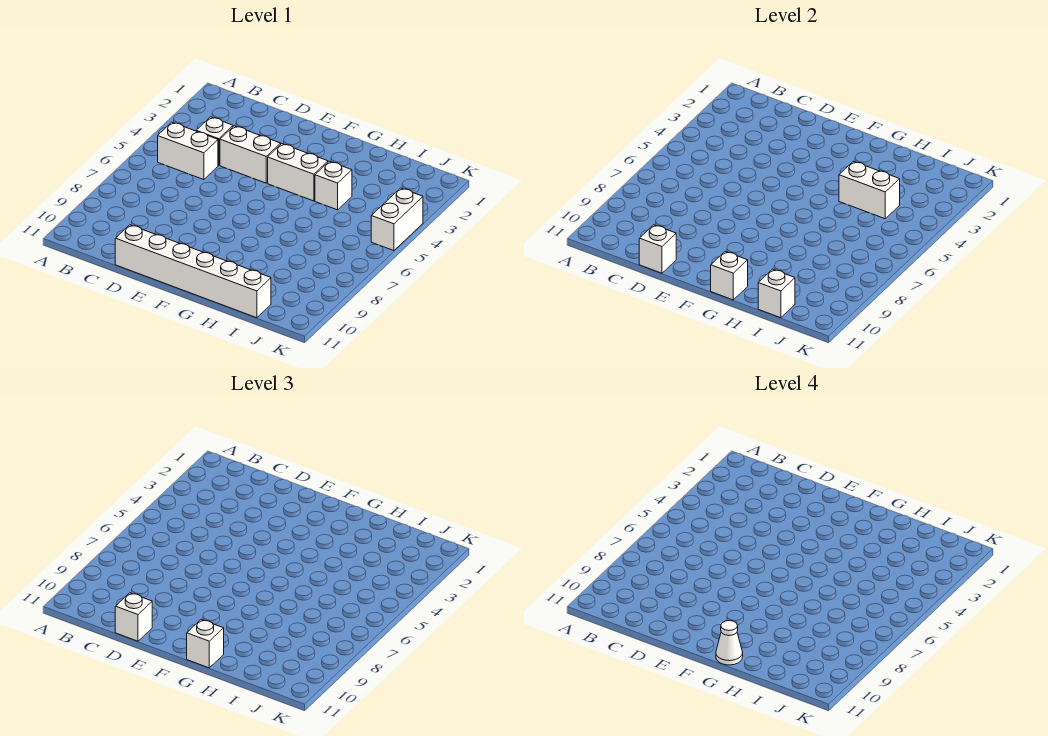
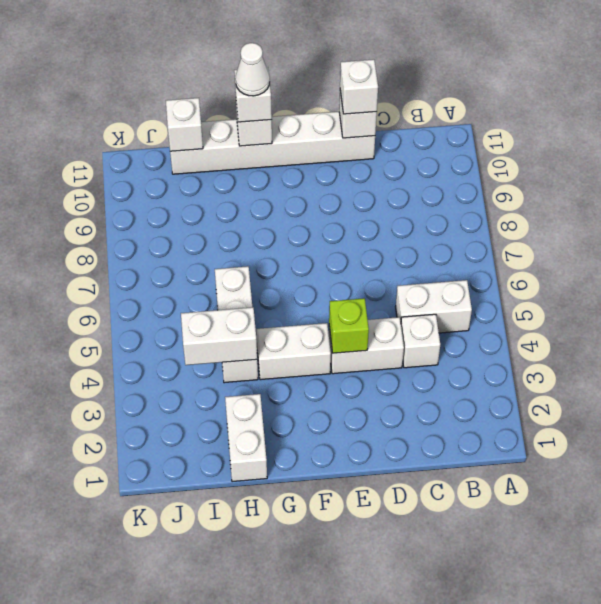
none -> lime brick E4 level 2
white brick H4 level 1 -> white brick H4:H6 level 1
white brick K4:K5 level 1 -> white brick H1:H2 level 1

